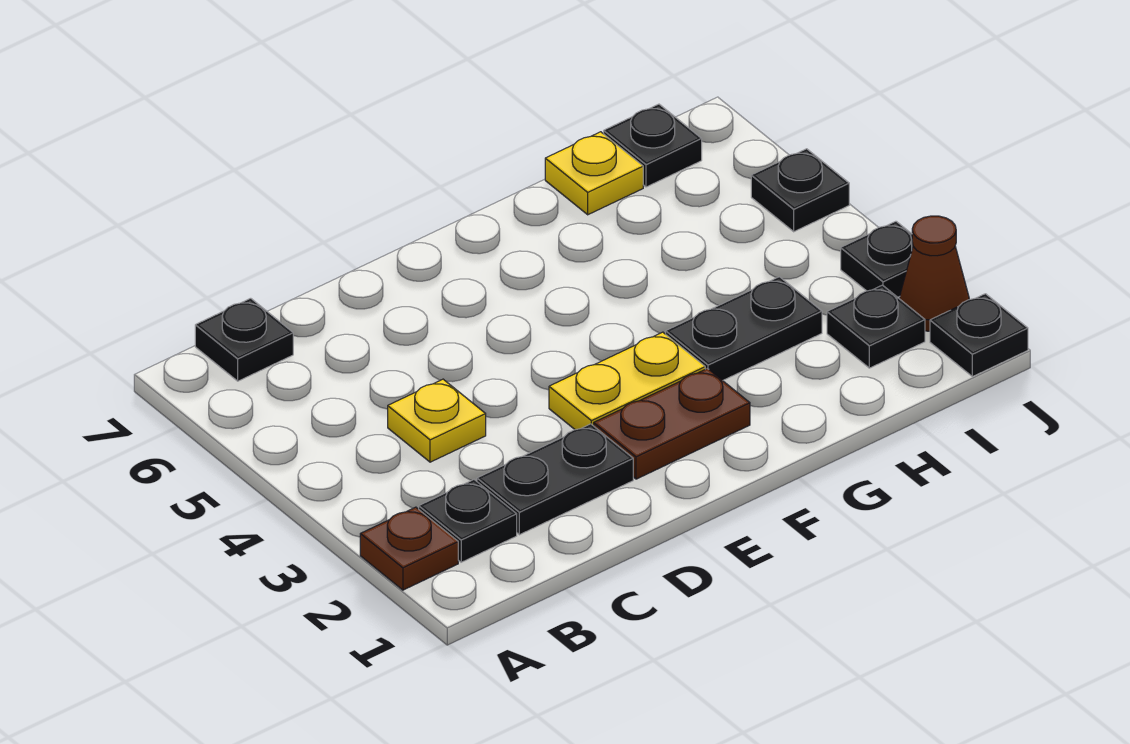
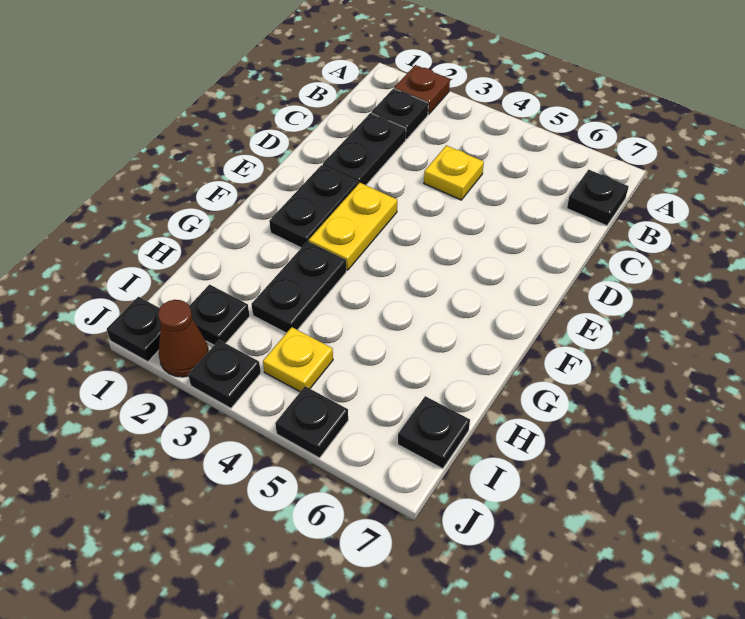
brown plate E2:F2 level 1 -> black plate E2:F2 level 1
yellow plate H7 level 1 -> yellow plate I4 level 1

